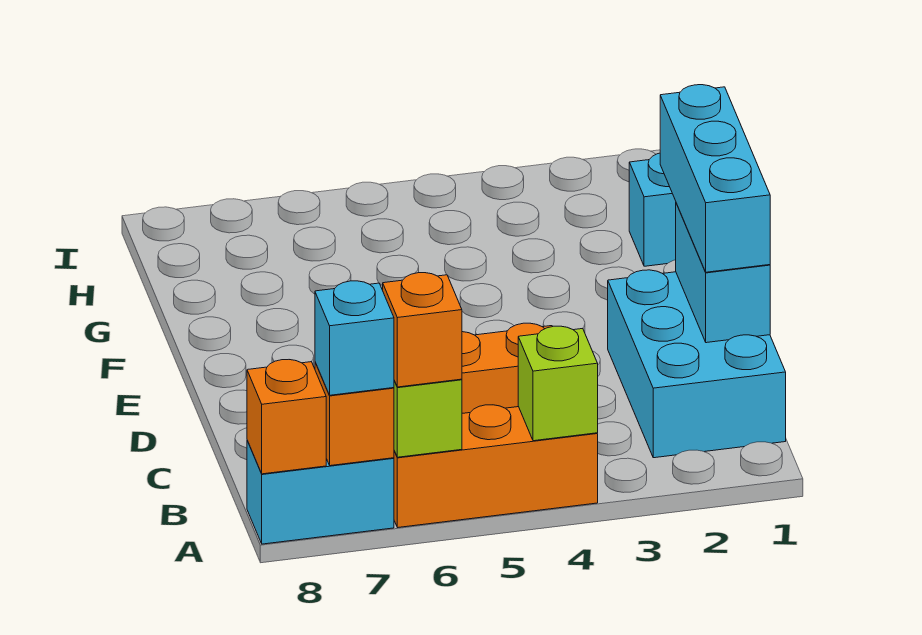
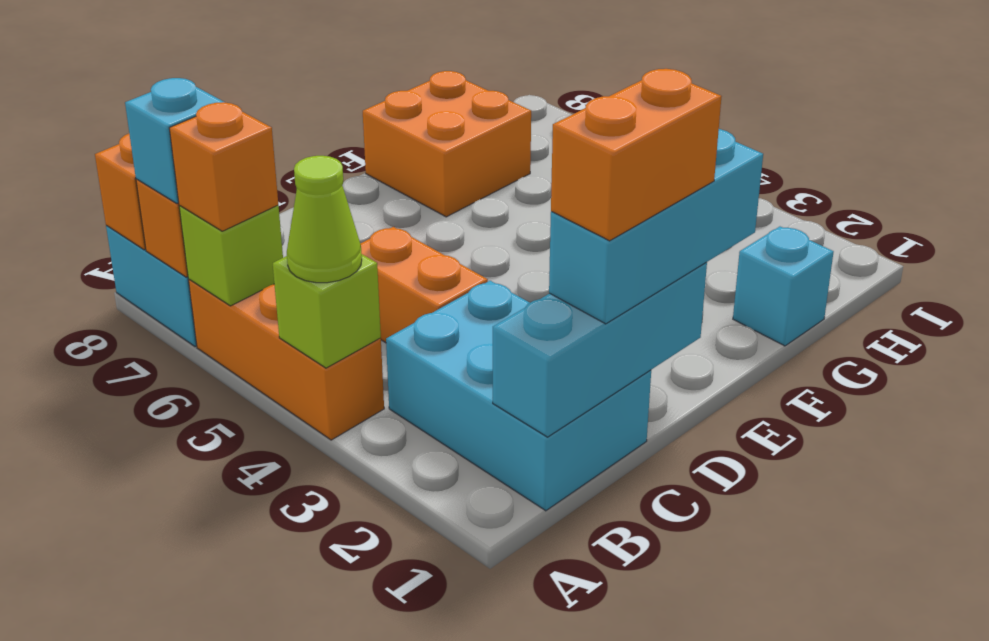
none -> lime cone A4 level 3
cyan brick B1:D2 level 1 -> cyan brick B1:C3 level 1
cyan brick C1:D1 level 2 -> cyan brick B1:D1 level 2
none -> orange brick C1:D1 level 4
none -> orange brick F7:G8 level 1

